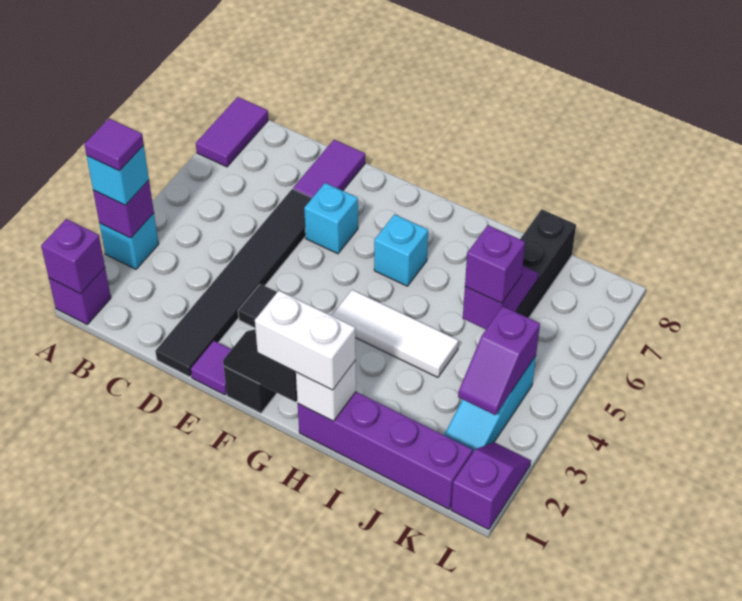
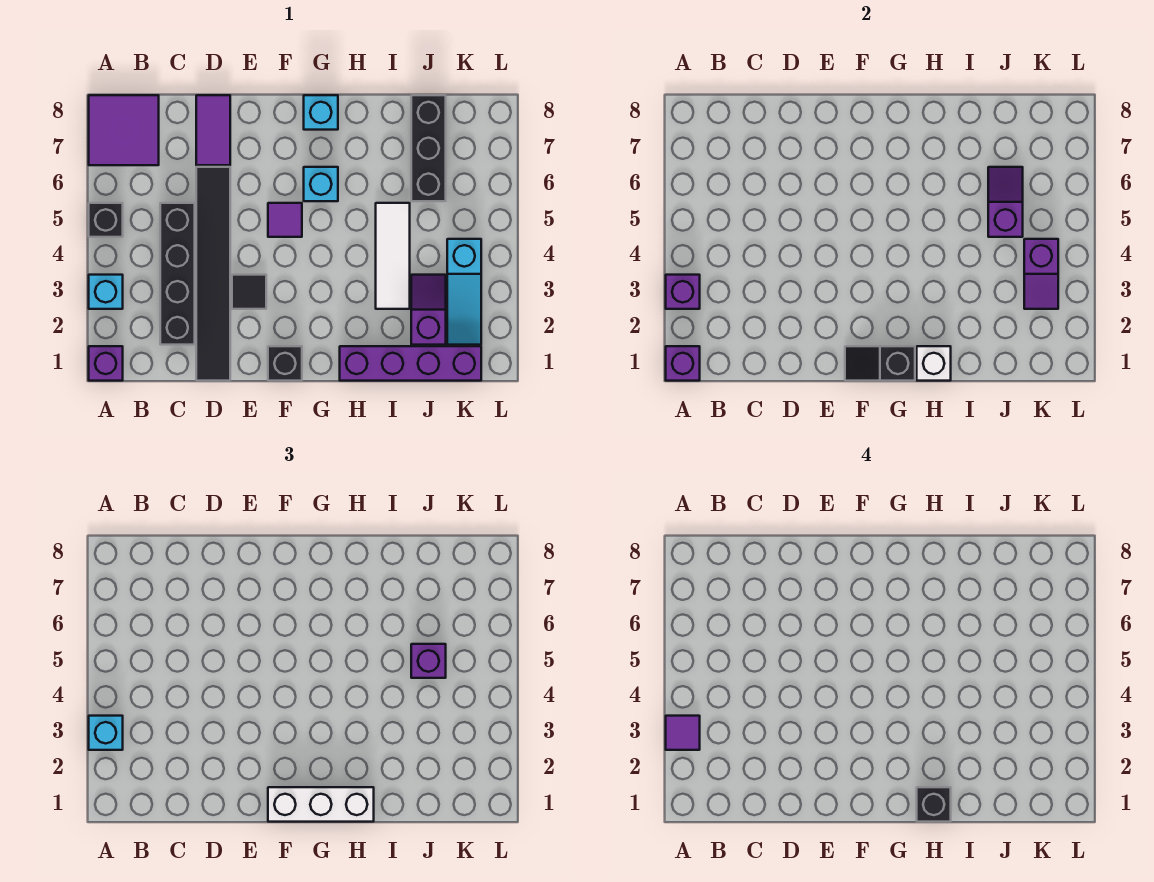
none -> black brick A5 level 1
purple tile A7:A8 level 1 -> purple tile A7:B8 level 1
none -> black brick C2:C5 level 1
purple tile E1 level 1 -> purple tile F5 level 1
cyan brick E6 level 1 -> cyan brick G8 level 1
white brick G1:H1 level 3 -> white brick F1:H1 level 3
white tile G4:I4 level 1 -> white tile I3:I5 level 1
none -> black brick H1 level 4
purple slope L1:L2 level 1 top 1 -> purple slope J2:J3 level 1 top 2

